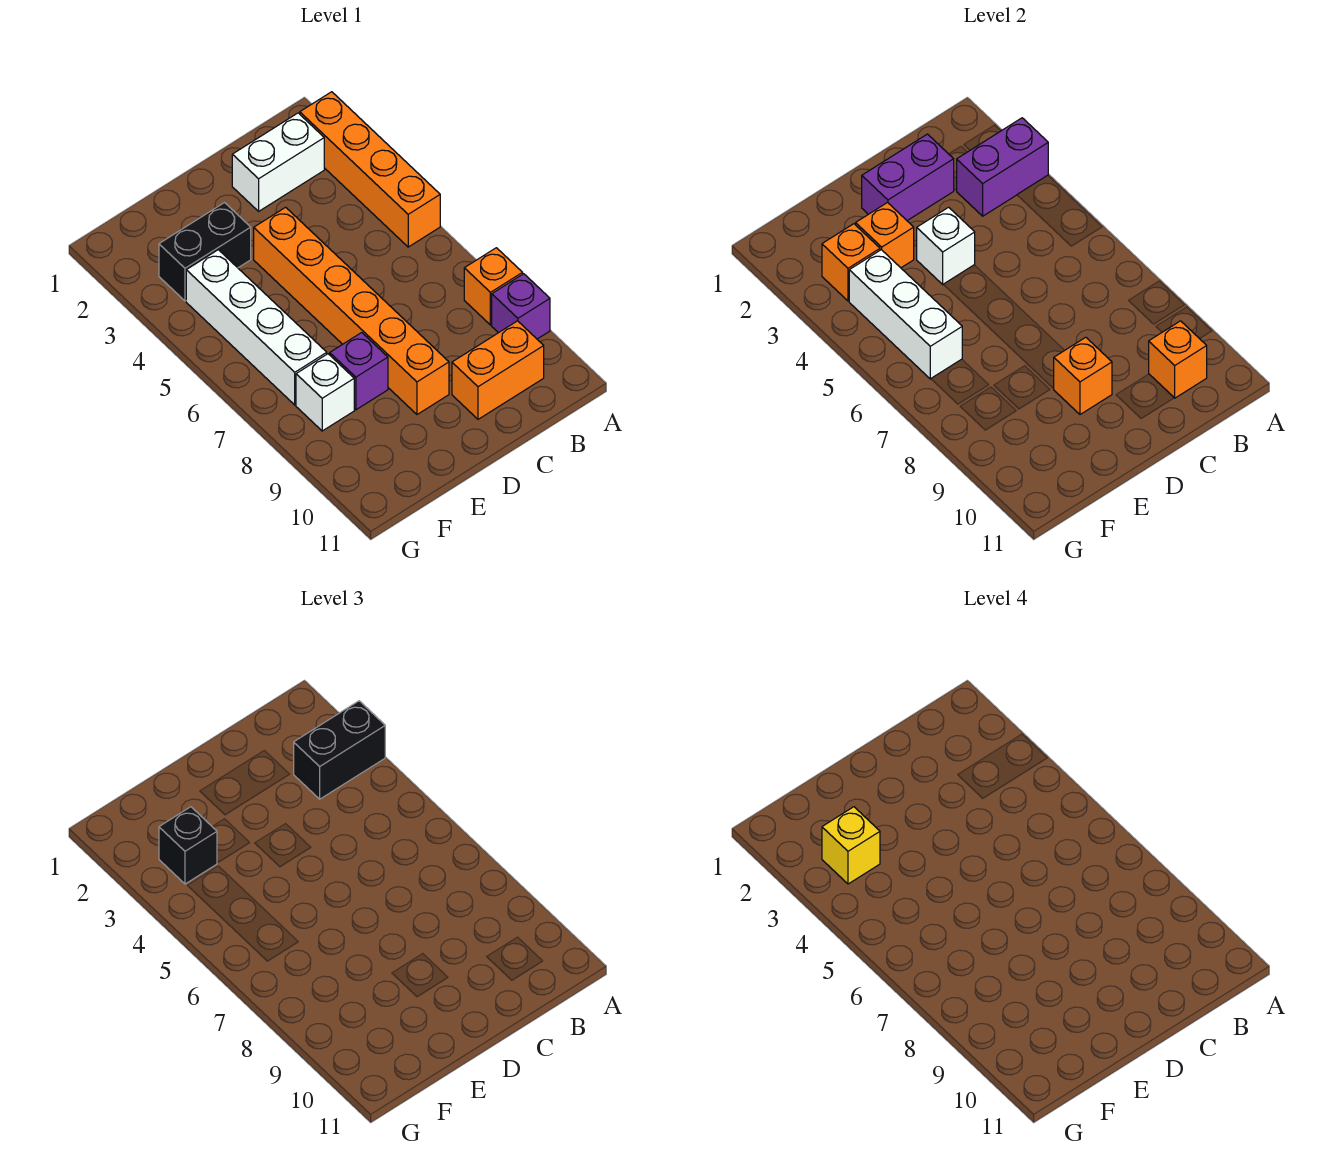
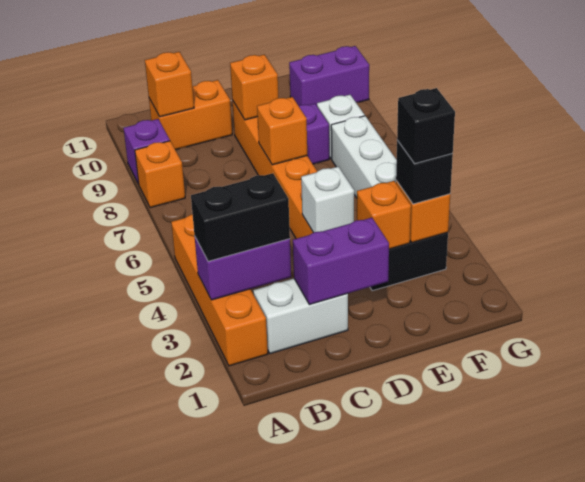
none -> orange brick D7 level 2
yellow brick F3 level 4 -> black brick F3 level 4
white brick F4:F6 level 2 -> none
none -> purple brick F10:G10 level 1

